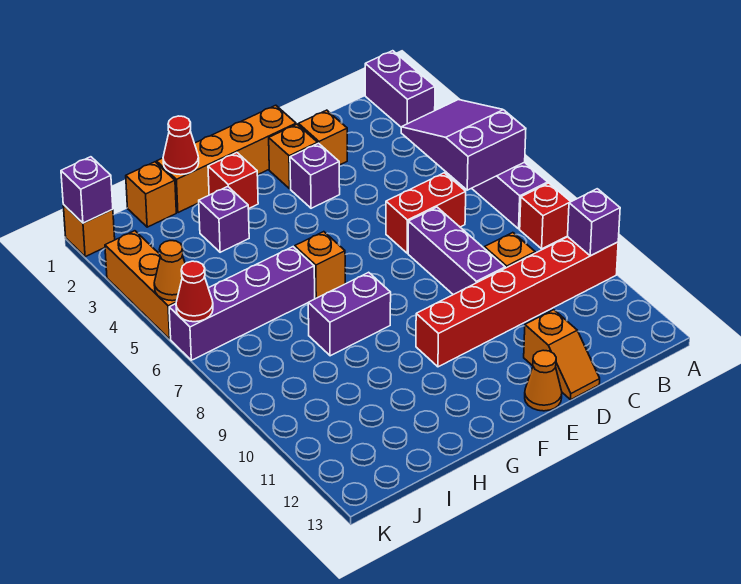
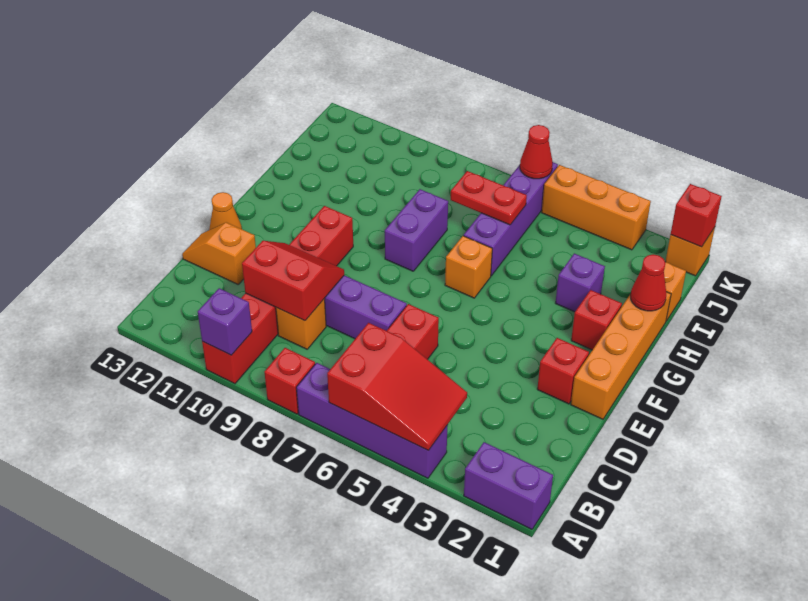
purple slope A4:B6 level 2 top 6 -> red slope A4:B6 level 2 top 6
none -> red slope C9:D10 level 2 top C
orange brick D2 level 1 -> none
orange brick E2 level 1 -> red brick E2 level 1
purple brick E3 level 1 -> none
none -> red plate I6:I7 level 2
purple brick K1 level 2 -> red brick K1 level 2
orange cone K5 level 2 -> none

